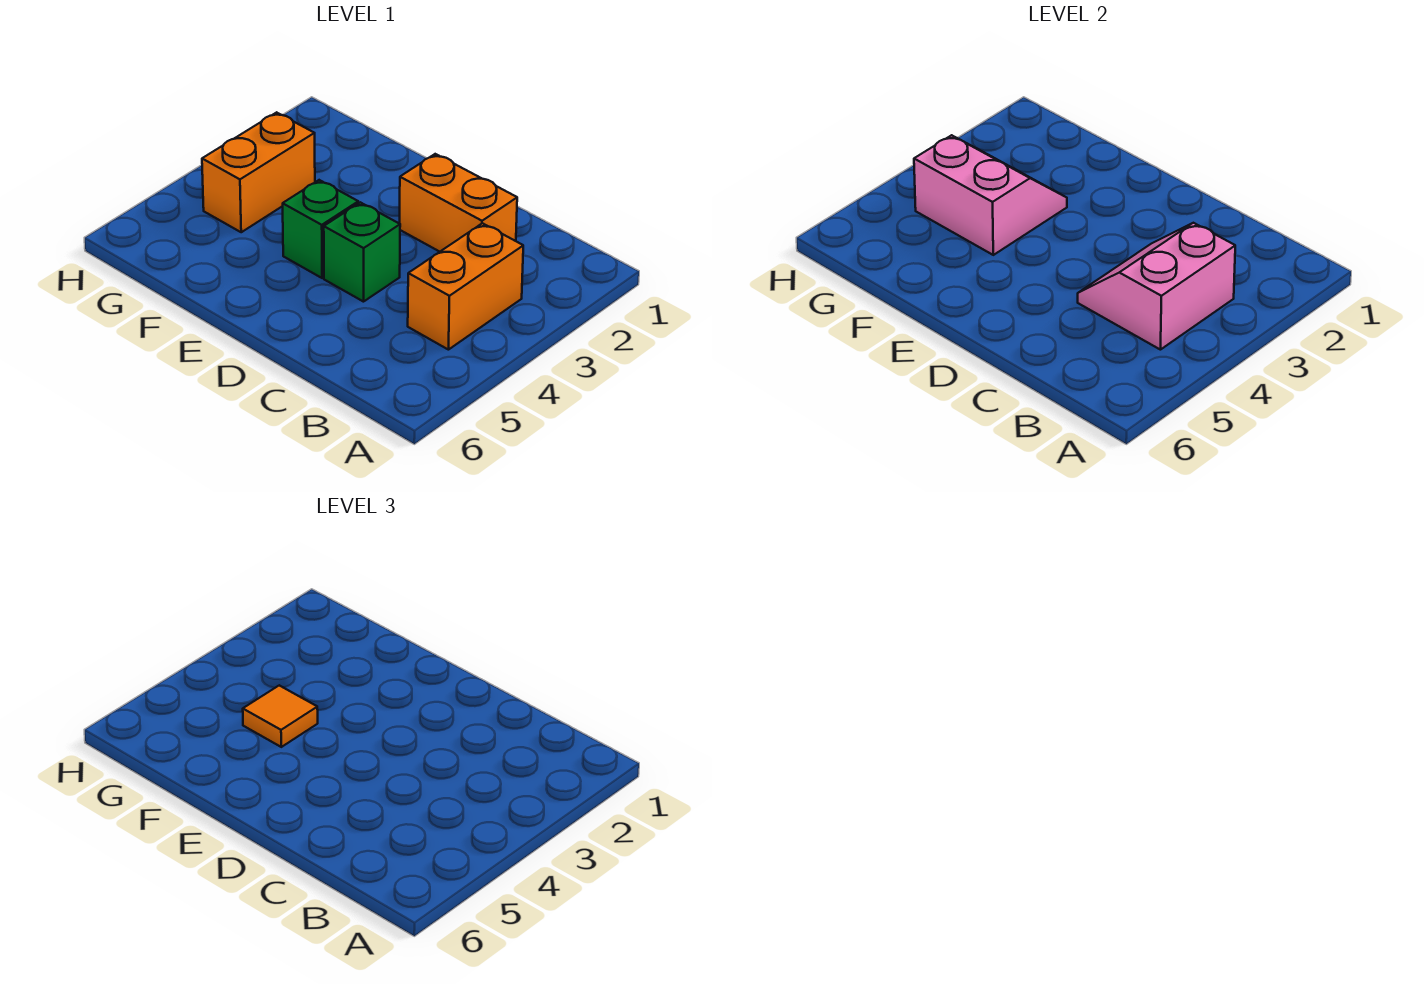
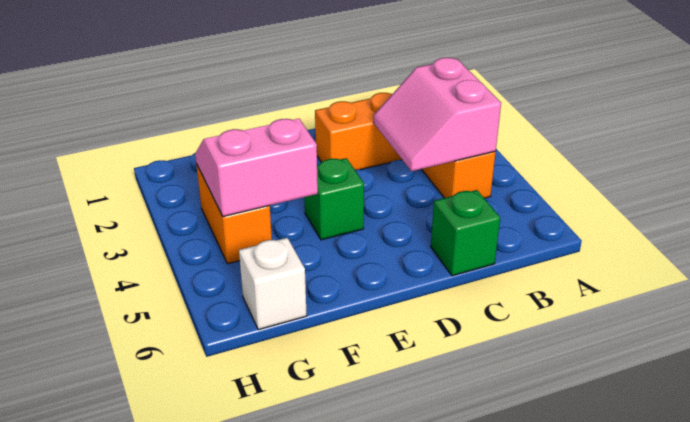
green brick D4 level 1 -> green brick C6 level 1
orange tile F4 level 3 -> none
none -> white brick G6 level 1

